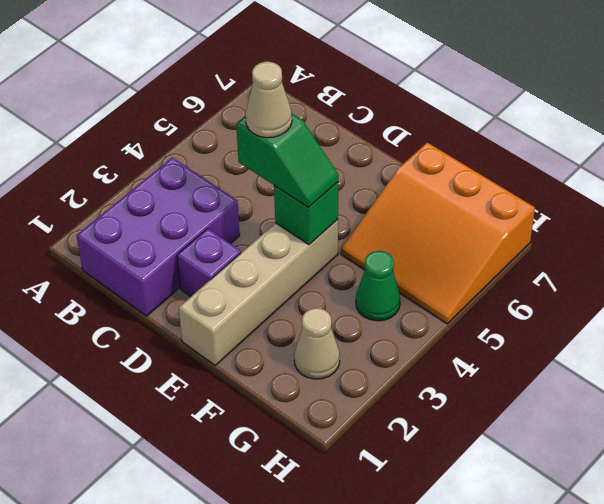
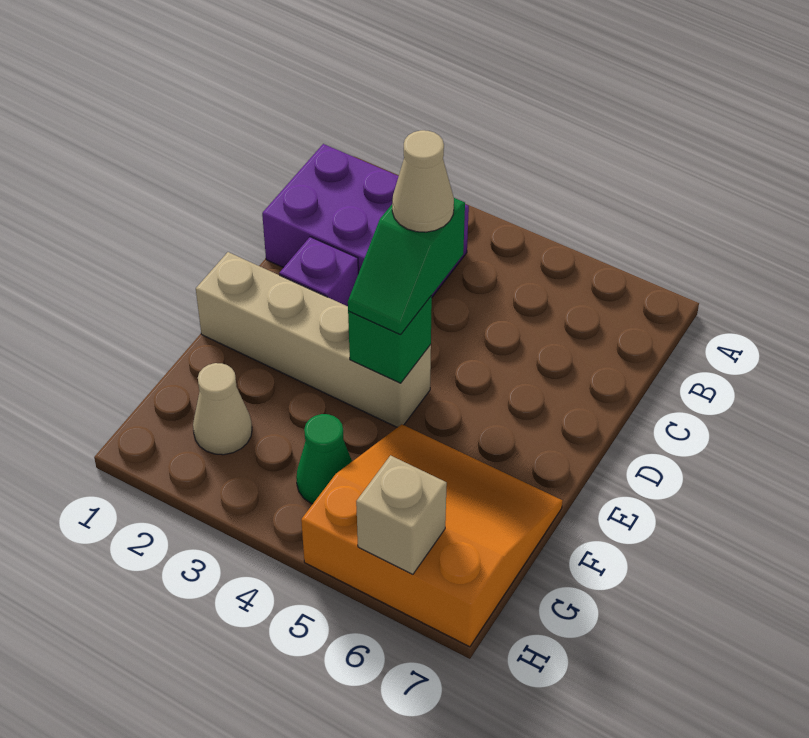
orange slope F5:H7 level 1 top 7 -> orange slope F5:H7 level 1 top H
none -> tan brick H6 level 2

